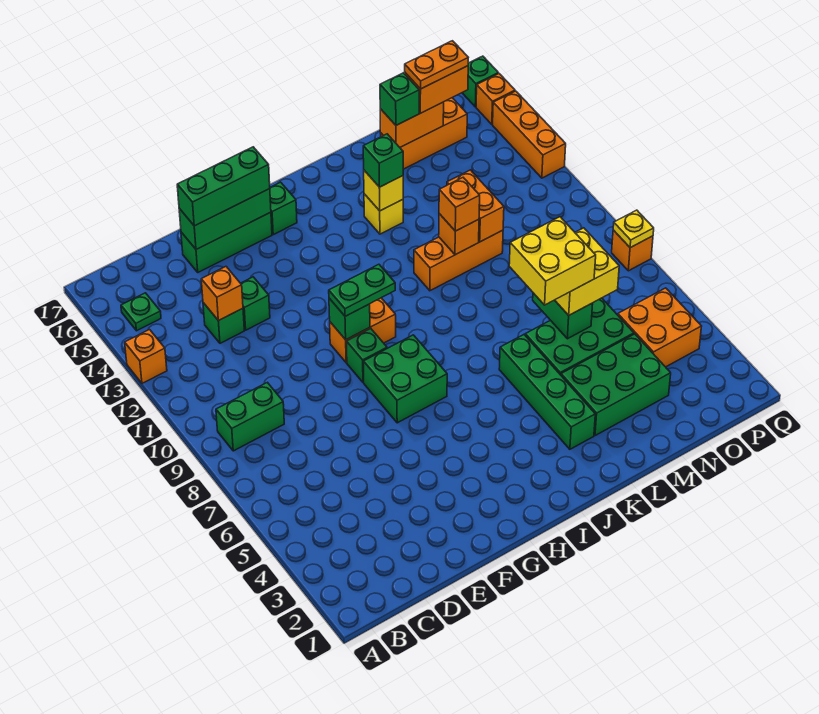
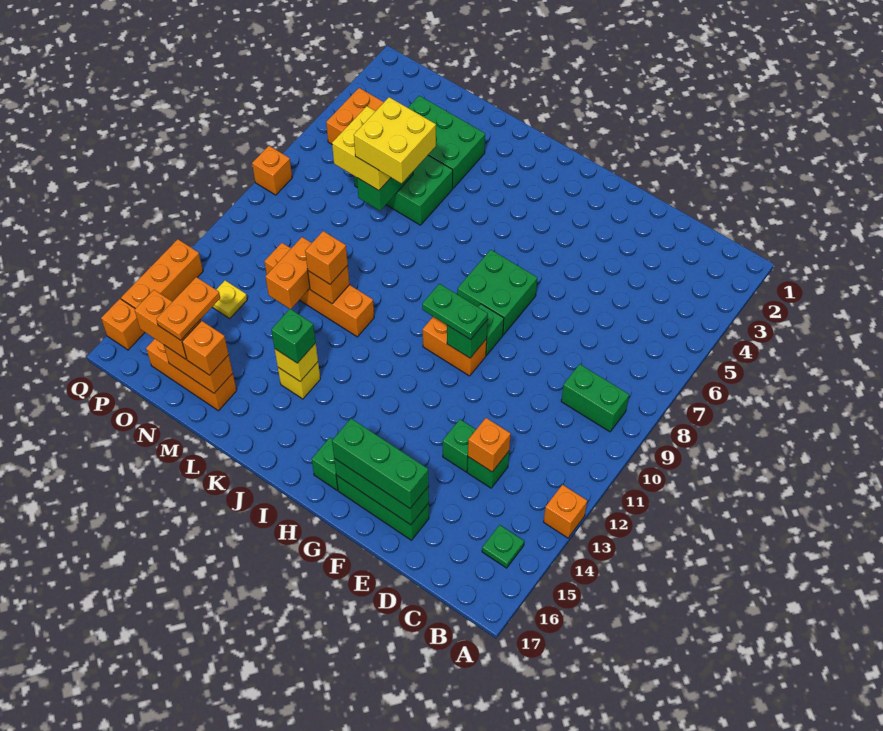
green brick K3:K6 level 1 -> none
orange brick K11:M11 level 1 -> orange brick K11:N11 level 1
green brick M16 level 3 -> orange brick M16 level 3
orange plate N16:O16 level 4 -> orange plate N15:N16 level 4
yellow plate Q8 level 2 -> yellow plate O13 level 1
green brick Q17 level 1 -> none

